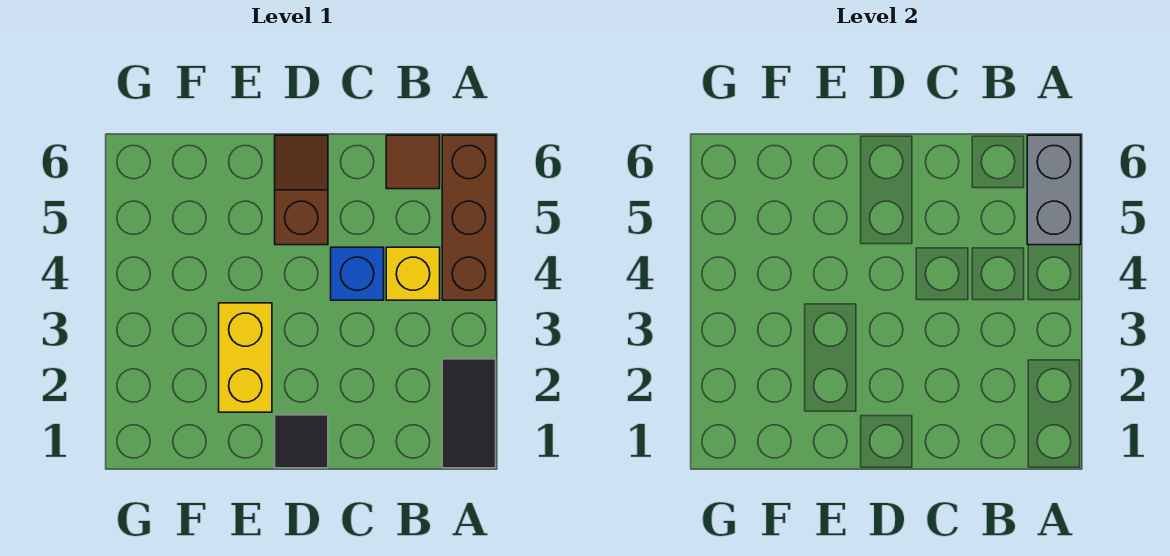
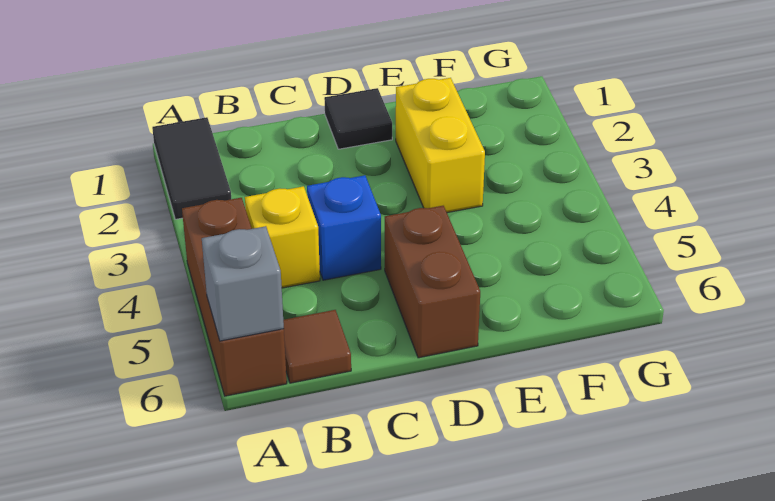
grey brick A5:A6 level 2 -> grey brick A6 level 2
brown slope D5:D6 level 1 top 5 -> brown brick D5:D6 level 1

